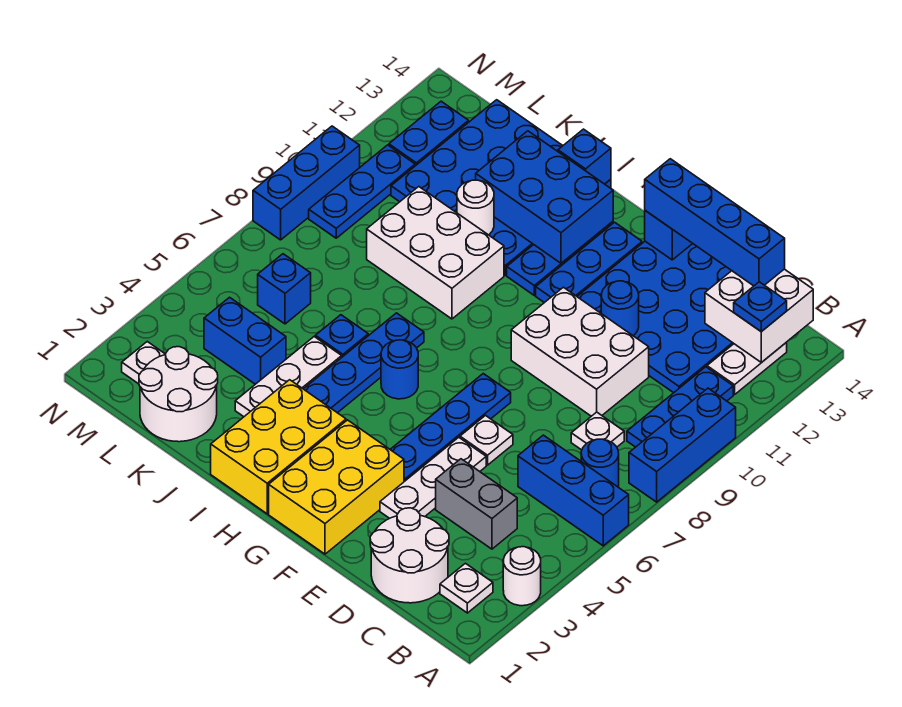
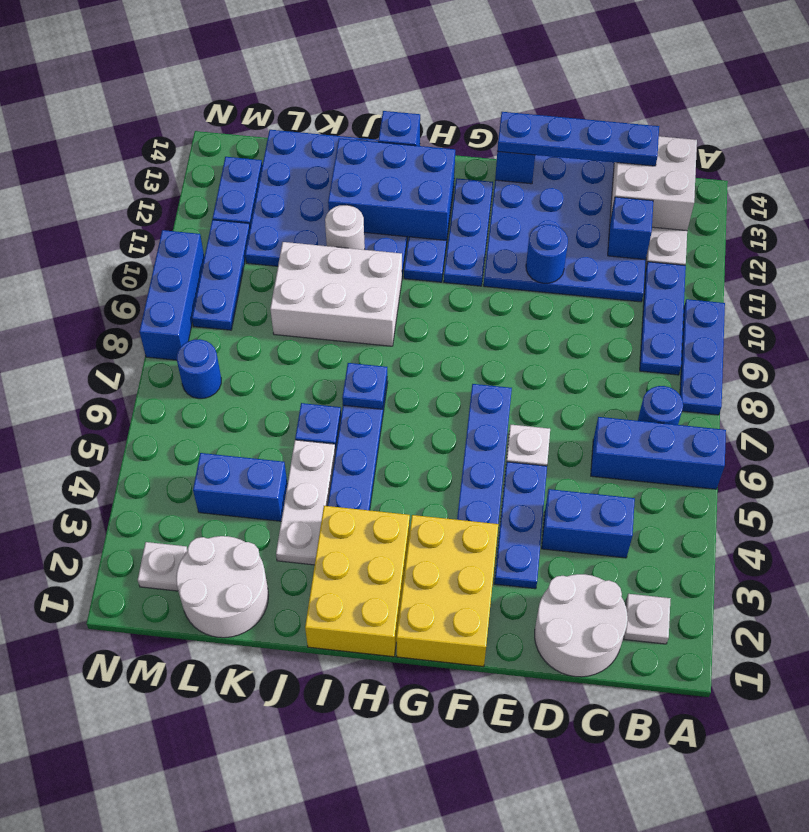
white round brick A3 level 1 -> none
blue brick A8:A10 level 1 -> blue plate A8:A10 level 1
blue plate B13 level 3 -> blue plate I7 level 2
grey brick C4:D4 level 1 -> blue brick C4:D4 level 1
white plate C8 level 1 -> none
blue brick C14:F14 level 3 -> blue plate C14:F14 level 3
white brick D9:F10 level 1 -> none
white plate E3:E5 level 1 -> blue plate E3:E5 level 1
blue round brick H6 level 1 -> blue round brick M7 level 1
blue brick L6 level 1 -> blue brick C12 level 2

